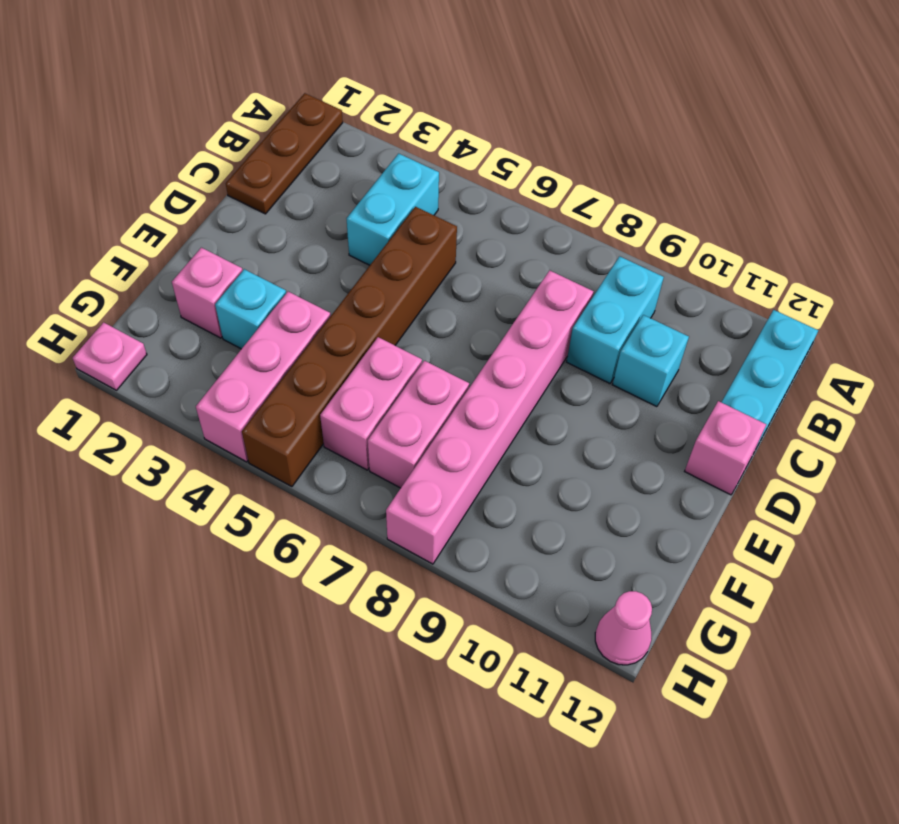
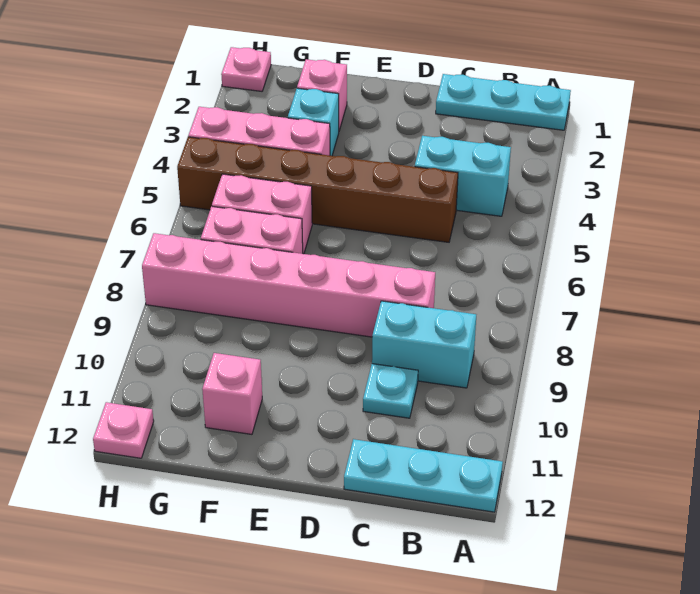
brown plate A1:C1 level 1 -> cyan plate A1:C1 level 1
cyan brick C10 level 1 -> cyan plate C10 level 1
pink brick D12 level 1 -> pink brick F11 level 1
pink cone H12 level 1 -> pink plate H12 level 1

